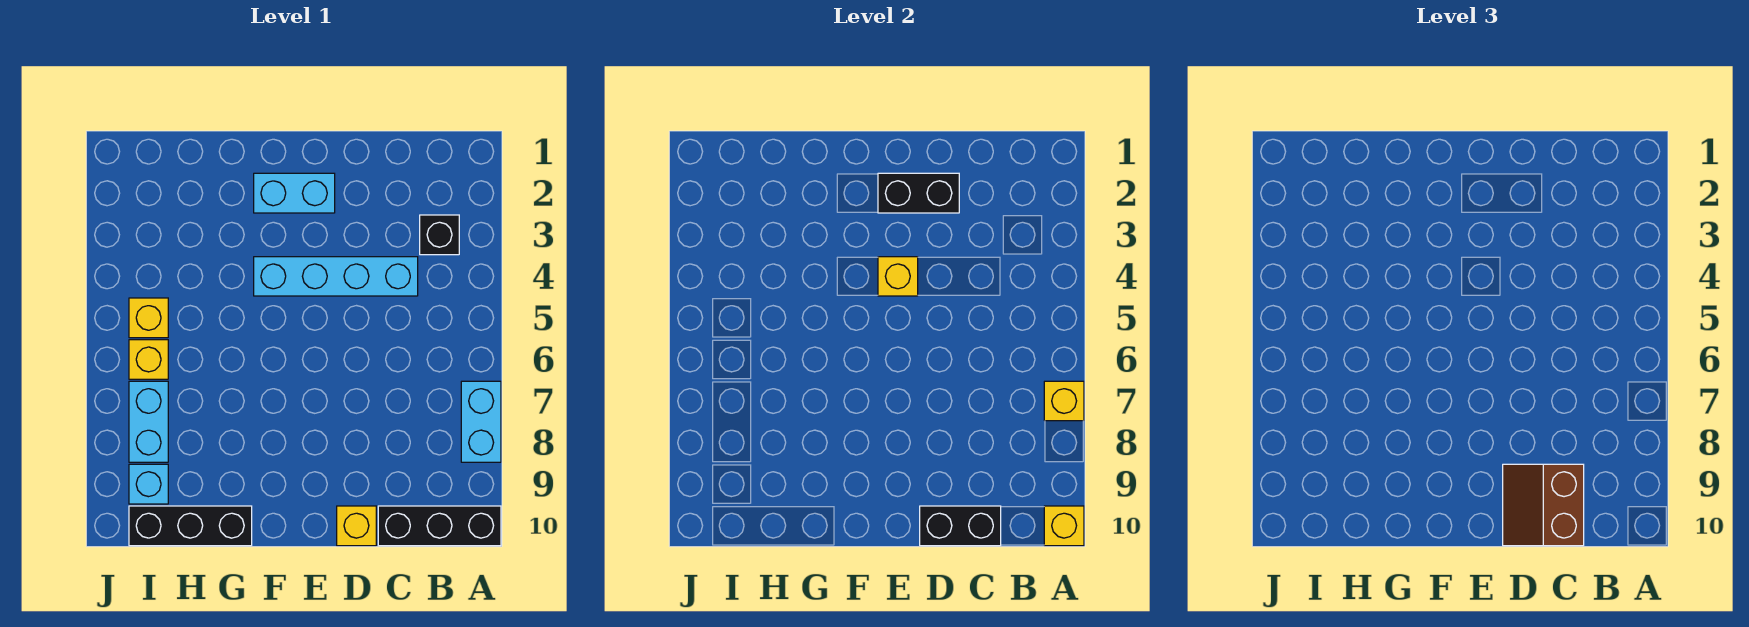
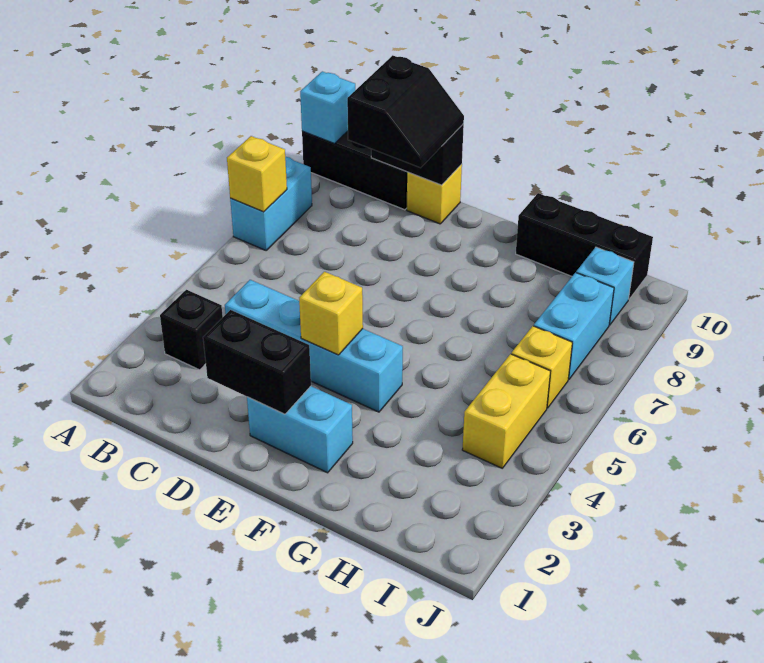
yellow brick A10 level 2 -> cyan brick A10 level 2
brown slope C9:D10 level 3 top C -> black slope C9:D10 level 3 top C
yellow brick I5 level 1 -> yellow brick I4:I5 level 1

